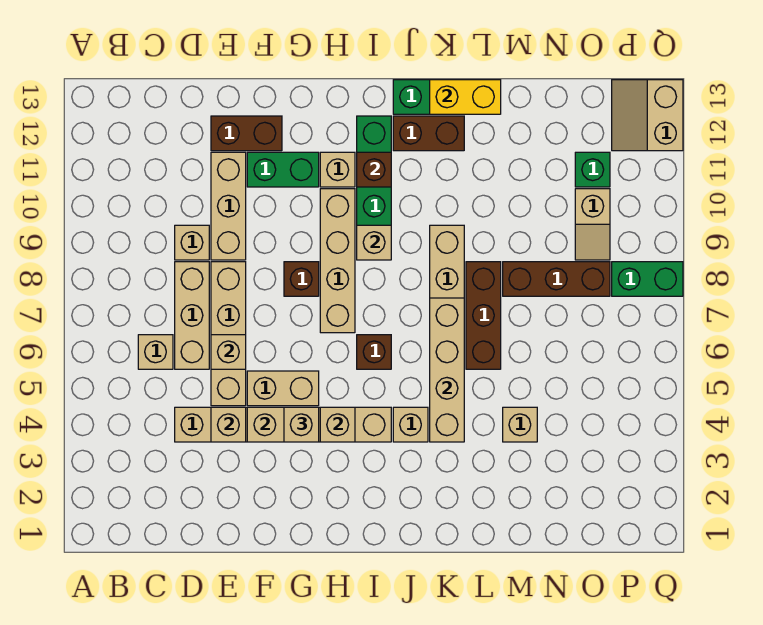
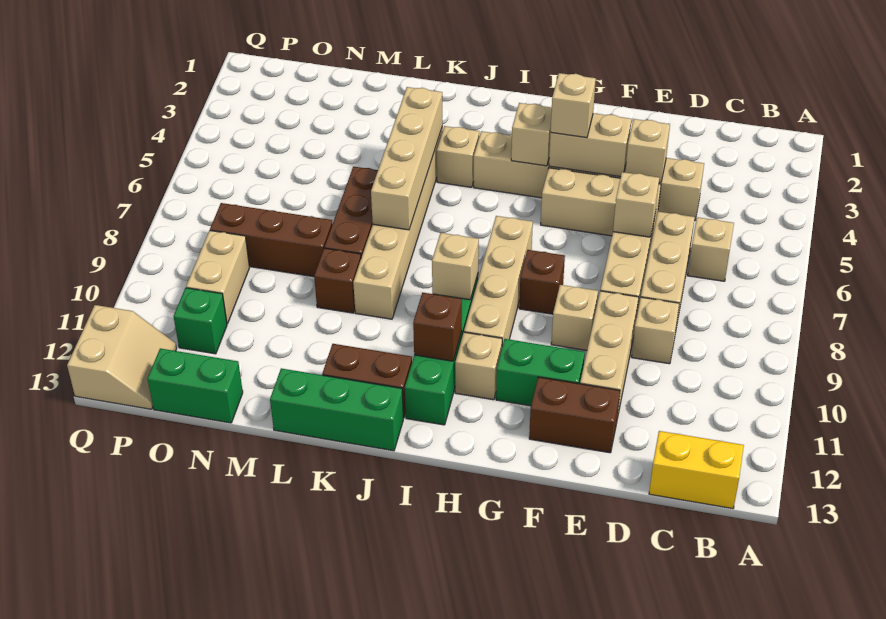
brown brick I6 level 1 -> brown brick L9 level 1
yellow brick K13:L13 level 2 -> yellow brick B13:C13 level 1
tan brick M4 level 1 -> tan brick F9 level 1
tan slope O9:O10 level 1 top 10 -> tan brick O9:O10 level 1
green brick P8:Q8 level 1 -> green brick N13:O13 level 1

